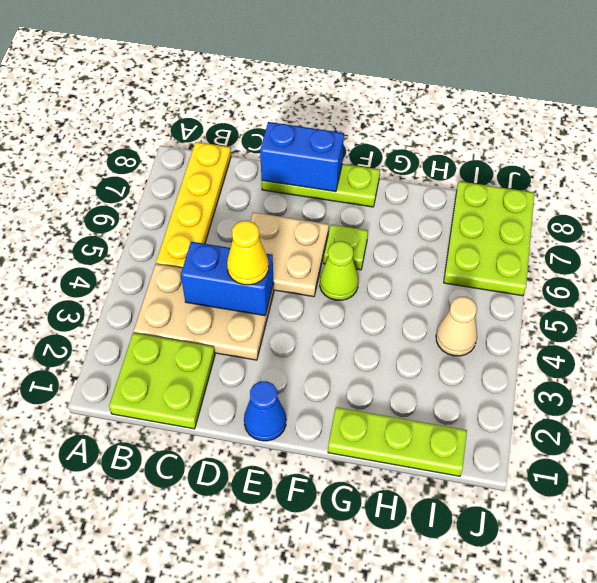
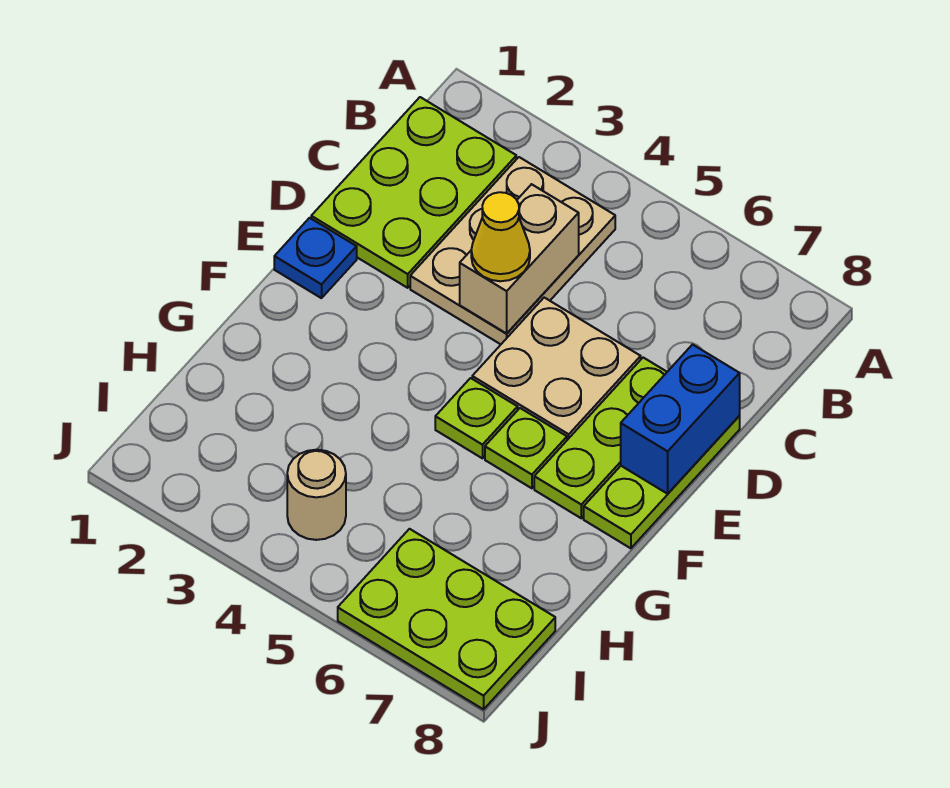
lime plate B1:C2 level 1 -> lime plate B1:D2 level 1
yellow plate B5:B8 level 1 -> none
blue brick C4:D4 level 2 -> tan brick C4:D4 level 2
blue cone E1 level 1 -> blue plate E1 level 1
lime cone F5 level 1 -> lime plate F5 level 1
lime plate G1:I1 level 1 -> lime plate D7:F7 level 1
tan cone I4 level 1 -> tan round brick I4 level 1

